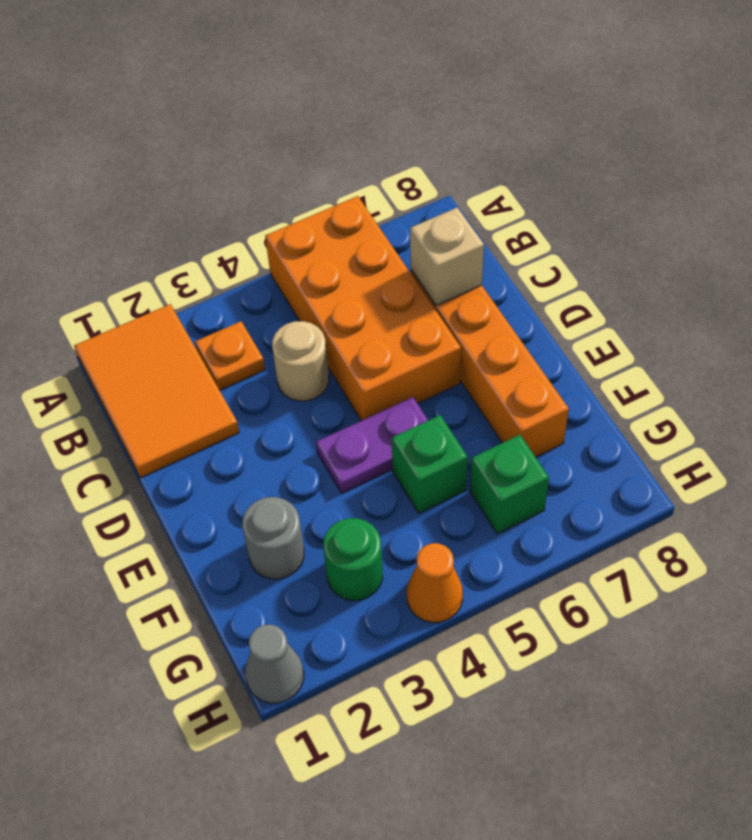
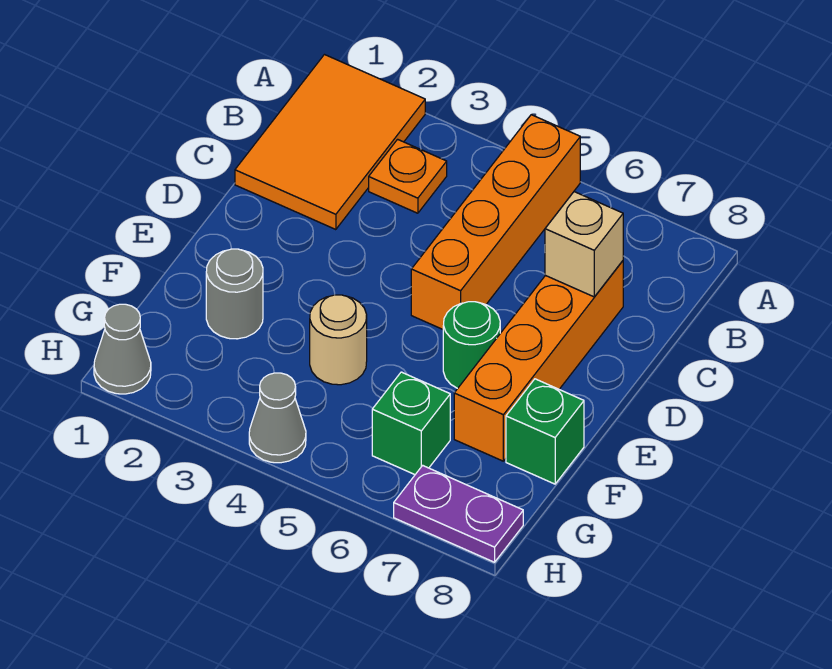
orange brick A5:D6 level 1 -> orange brick A5:D5 level 1
tan round brick C4 level 1 -> tan round brick F4 level 1
purple plate E4:E5 level 1 -> purple plate H7:H8 level 1
green brick F5 level 1 -> green brick F8 level 1
green round brick G3 level 1 -> green round brick E6 level 1
orange cone H4 level 1 -> grey cone H4 level 1

